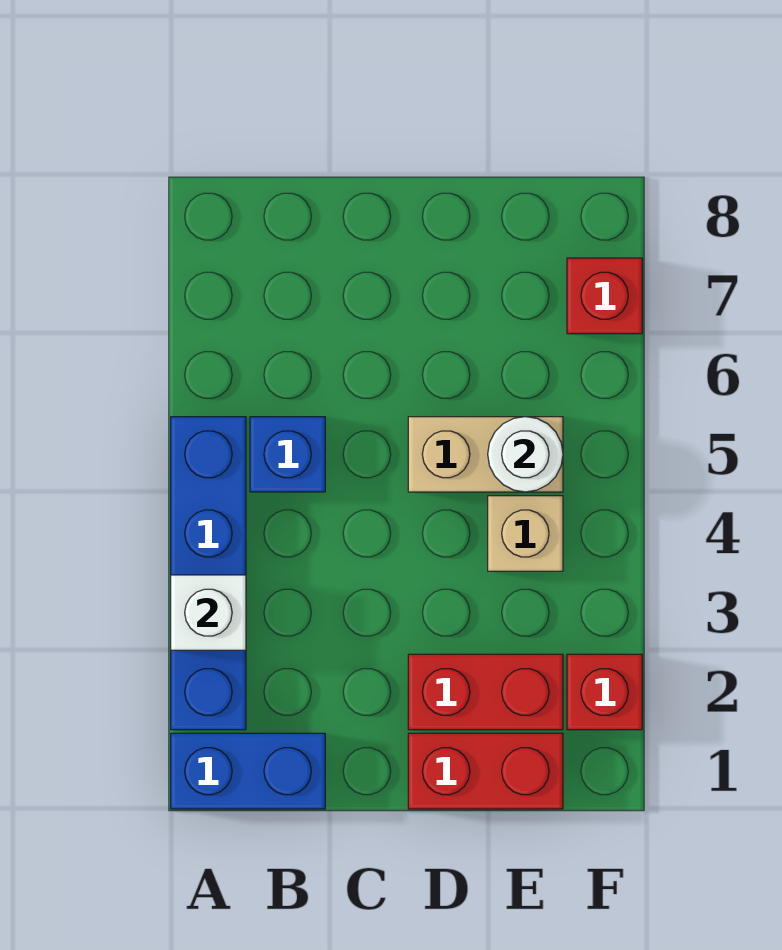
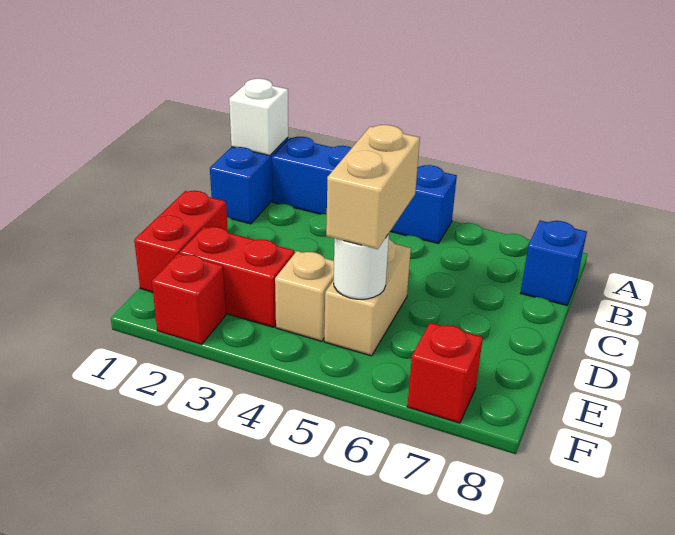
white brick A3 level 2 -> white brick A1 level 2
blue brick B5 level 1 -> blue brick B8 level 1
red brick D2:E2 level 1 -> red brick E2:E3 level 1
none -> tan brick D5:E5 level 3

